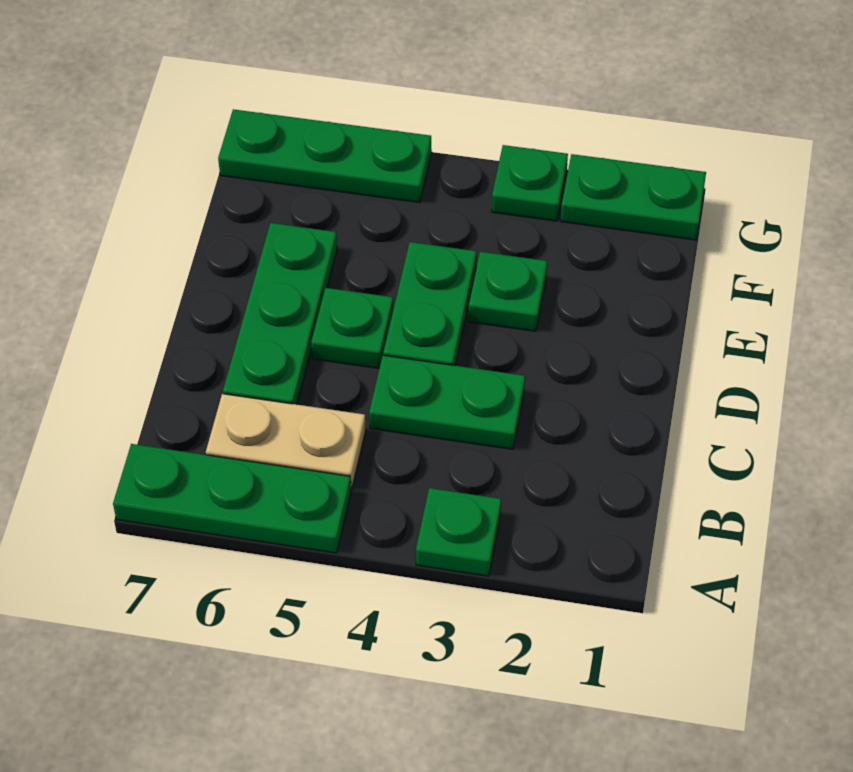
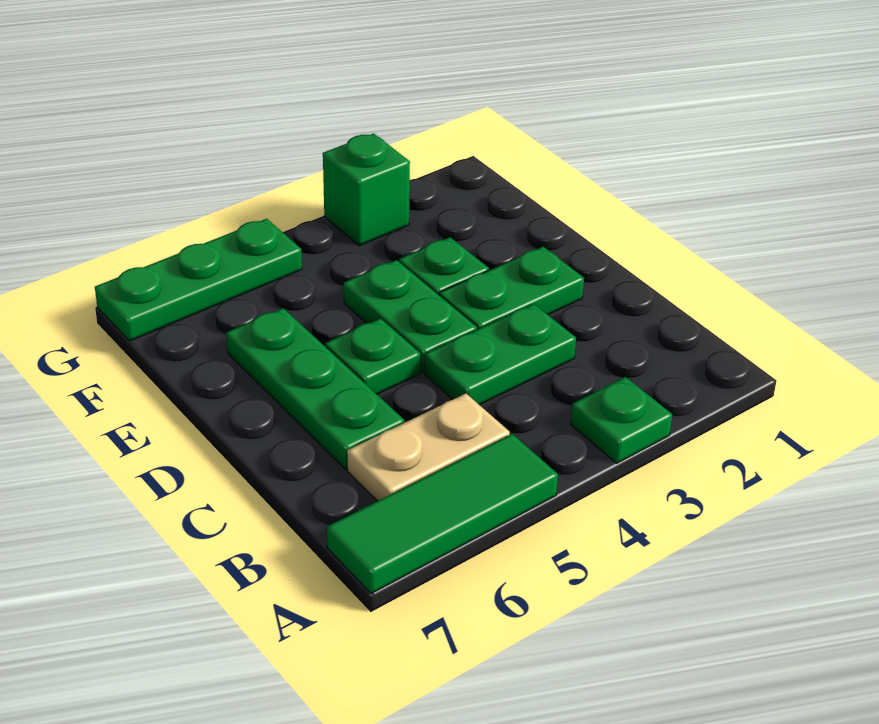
green plate A5:A7 level 1 -> green tile A5:A7 level 1
green plate G1:G2 level 1 -> green plate D2:D3 level 1
green plate G3 level 1 -> green brick G3 level 1

